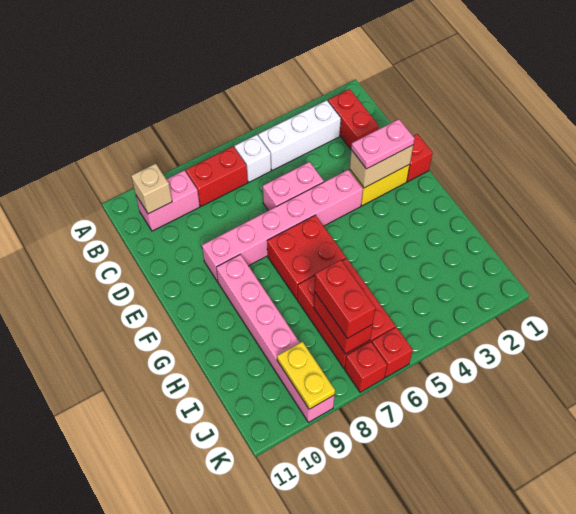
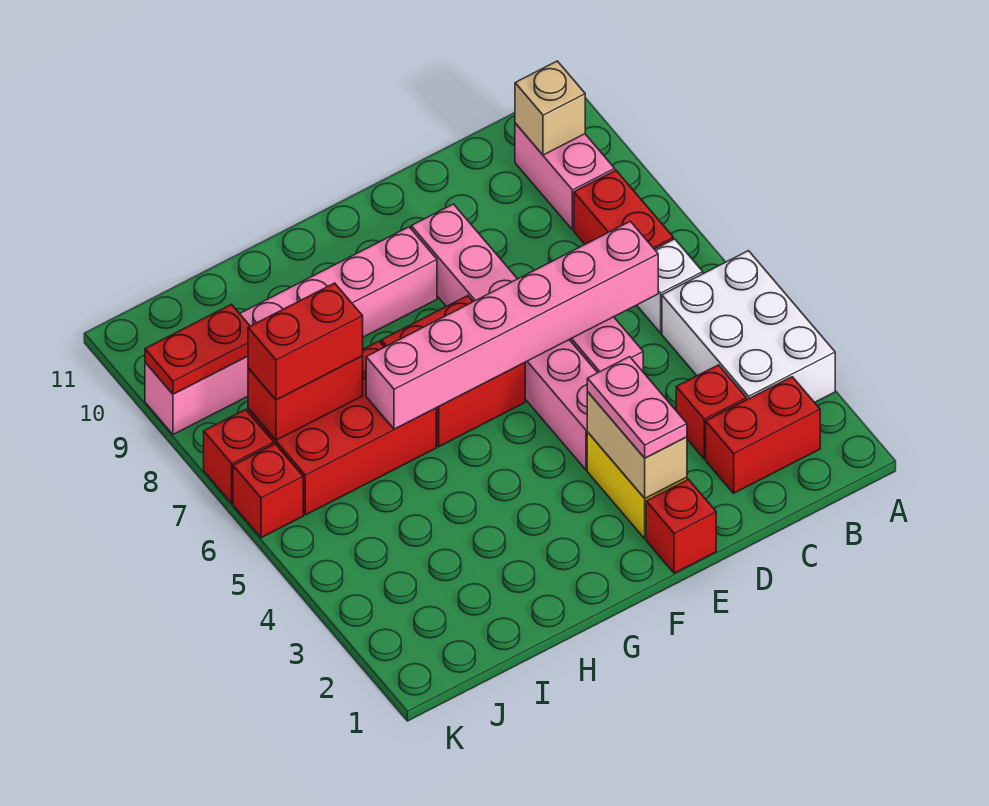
white brick B3:B5 level 1 -> white brick A3:B5 level 1
none -> red brick C3 level 1
none -> pink brick C6:H6 level 2
yellow plate J9:K9 level 2 -> red plate J9:K9 level 2

